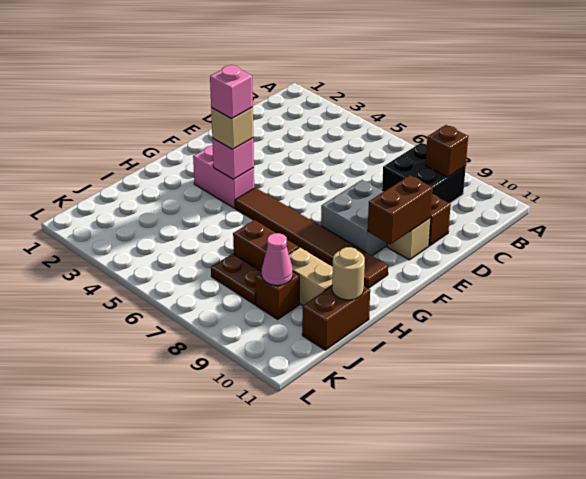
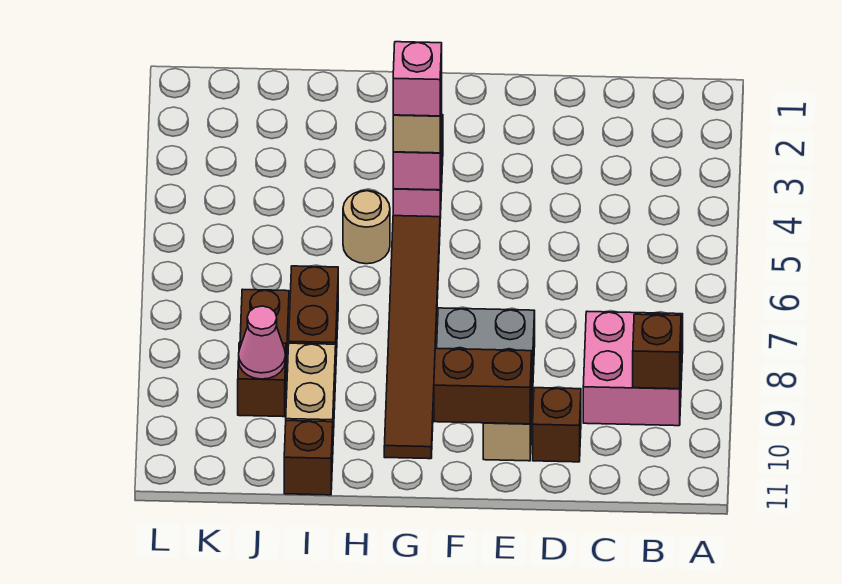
black brick B8:C9 level 1 -> pink brick B8:C9 level 1
brown brick I11:J11 level 1 -> brown brick I11 level 1
tan round brick I11 level 2 -> tan round brick H5 level 1

